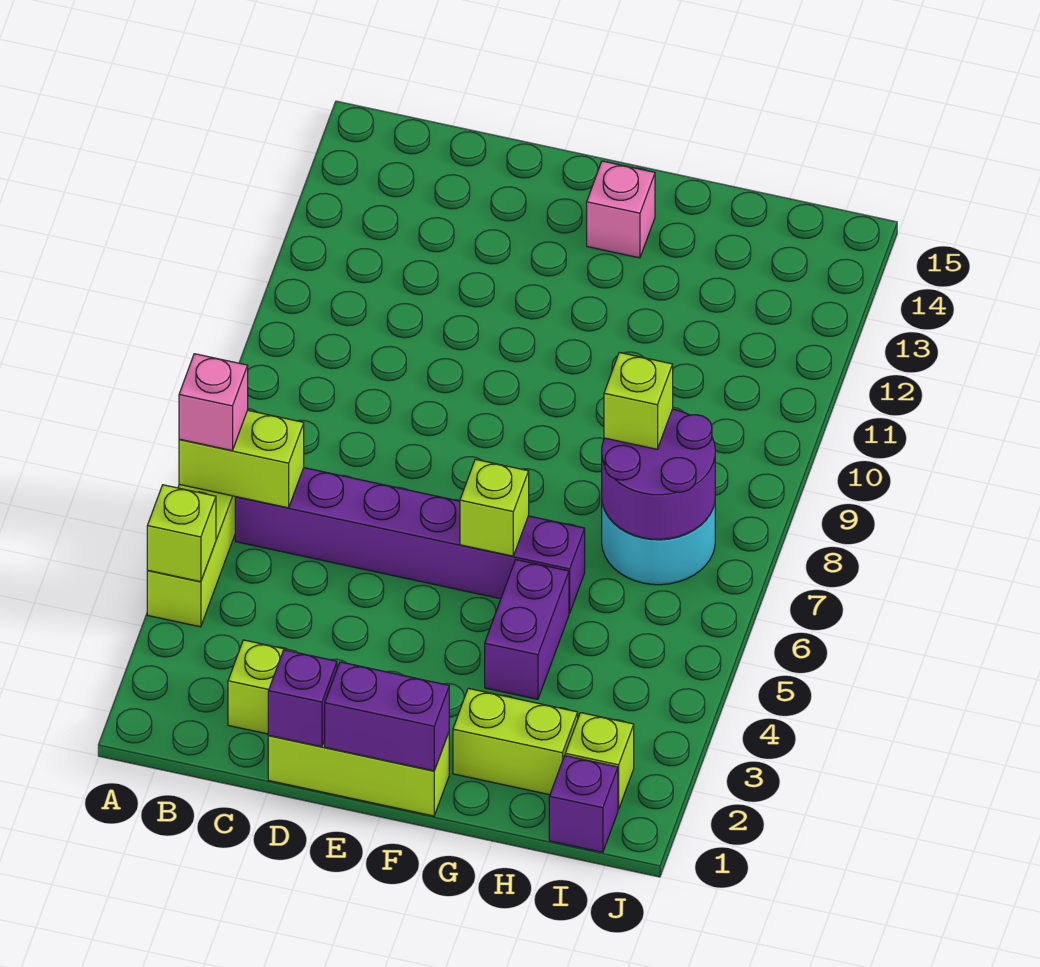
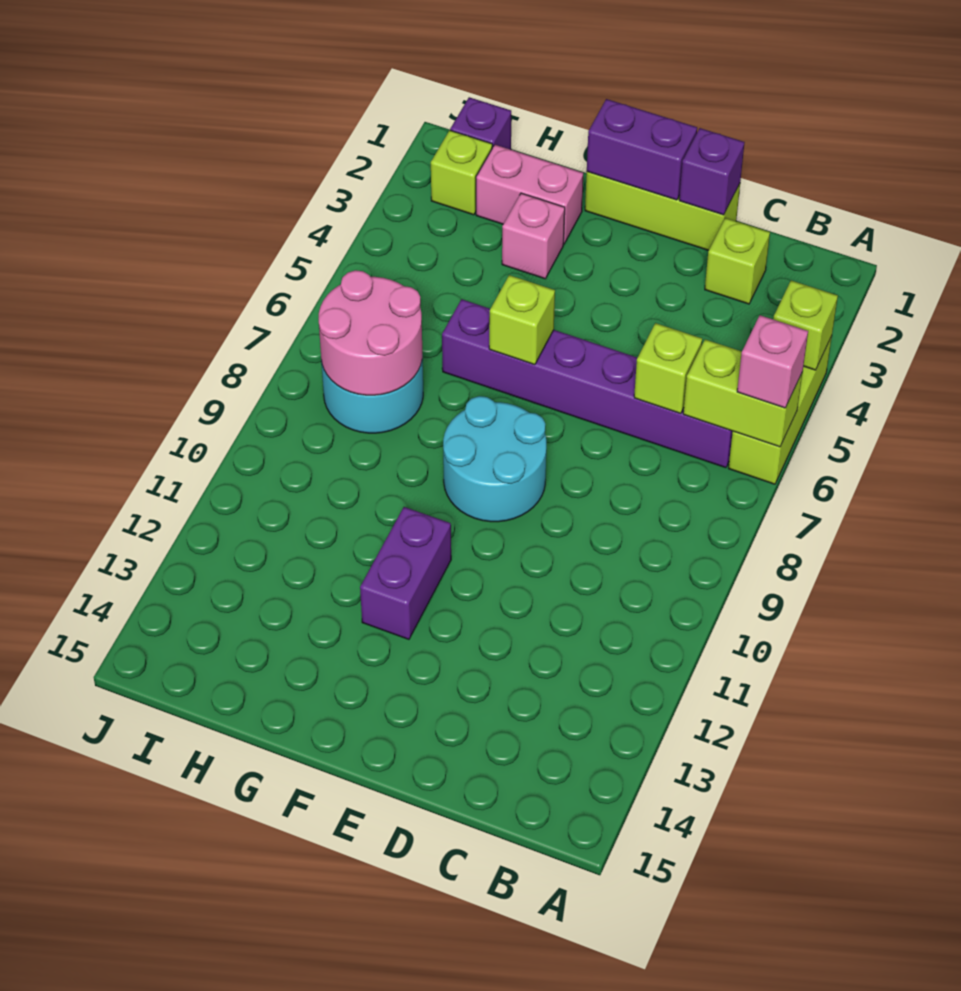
none -> cyan round brick E8:F9 level 1
pink brick F14 level 1 -> pink brick G3 level 1
lime brick G2:H2 level 1 -> pink brick G2:H2 level 1
purple brick G4:G5 level 1 -> purple brick F11:F12 level 1
purple round brick H7:I8 level 2 -> pink round brick H7:I8 level 2
lime brick H8 level 3 -> lime brick C6 level 2

